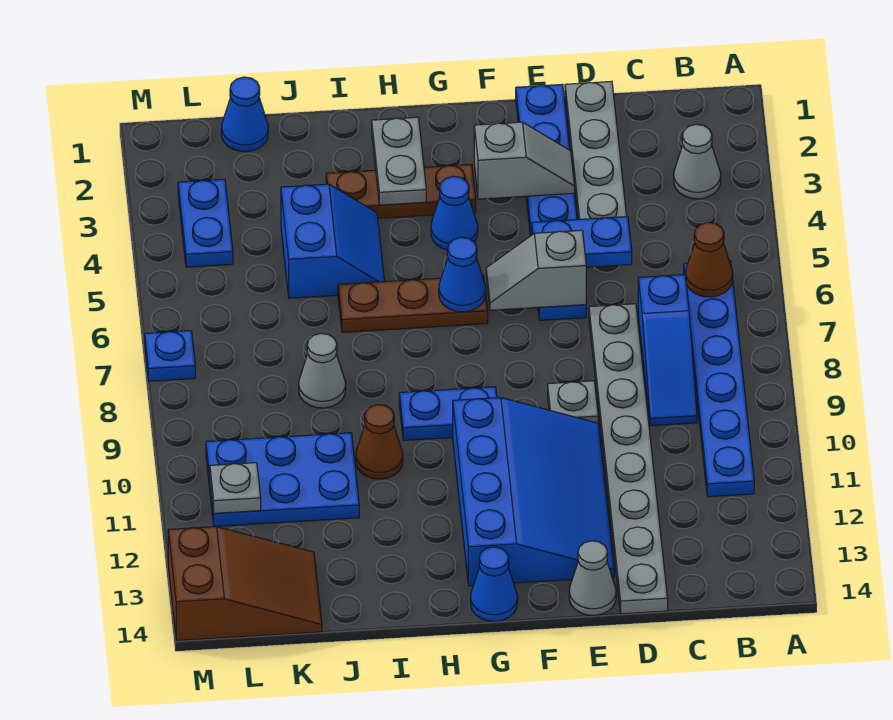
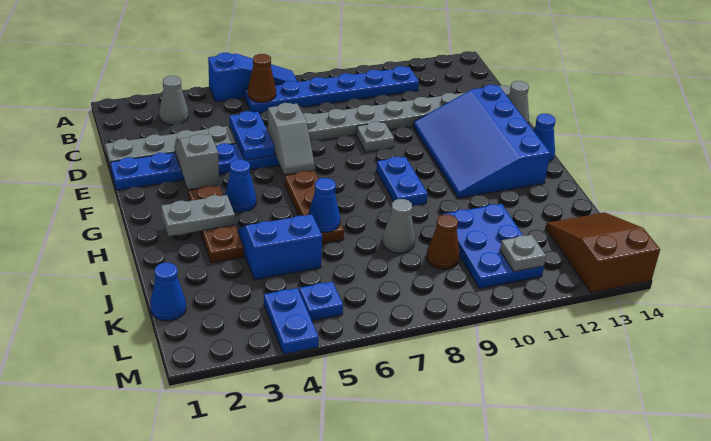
blue slope C7:C9 level 1 top 7 -> blue slope A5:A7 level 1 top 5
blue slope E10:G13 level 1 top G -> blue slope E11:H13 level 1 top 13
blue cone G6 level 2 -> blue cone I6 level 2
brown cone I10 level 1 -> brown cone K9 level 1
blue plate L3:L4 level 1 -> blue plate L4:M4 level 1
blue plate M7 level 1 -> blue plate L5 level 1

